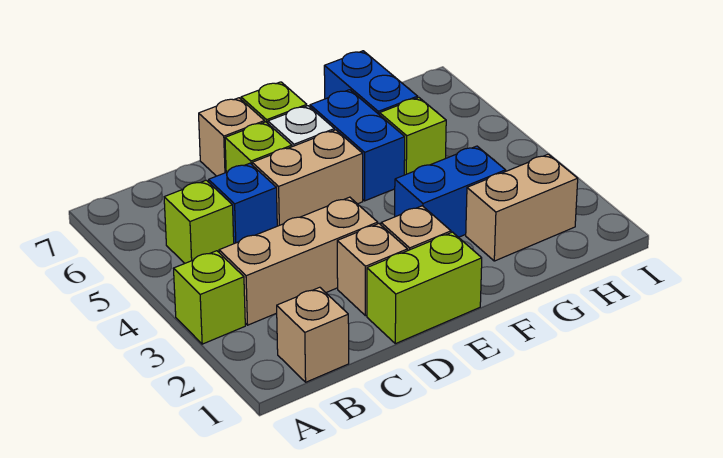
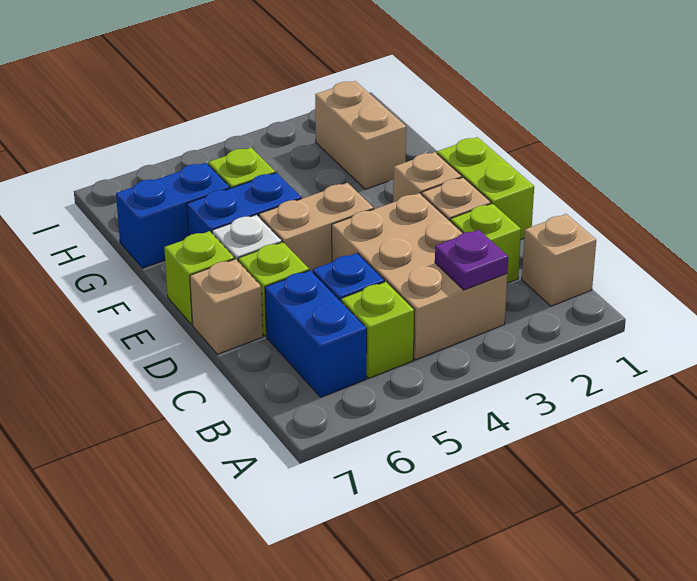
lime brick A3 level 1 -> lime brick C2 level 1
tan brick B3:D3 level 1 -> tan brick B3:D4 level 1
none -> purple plate B3 level 2
tan brick D5:E5 level 1 -> tan brick E4:E5 level 1
blue brick F3:G3 level 1 -> blue brick B6:C6 level 1

